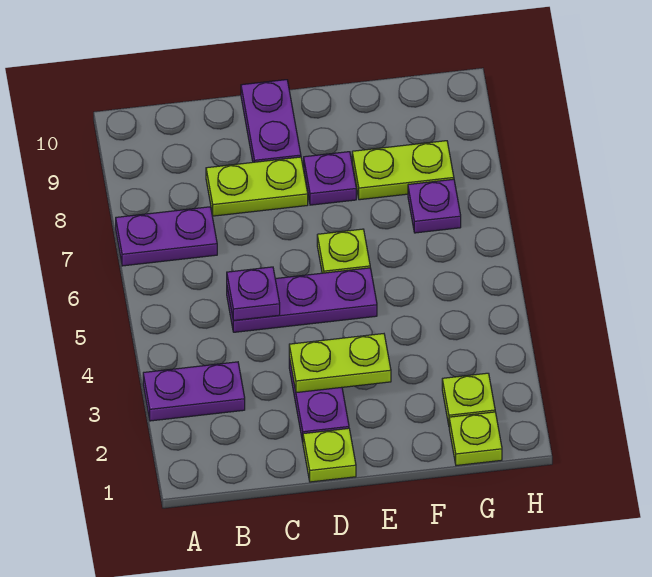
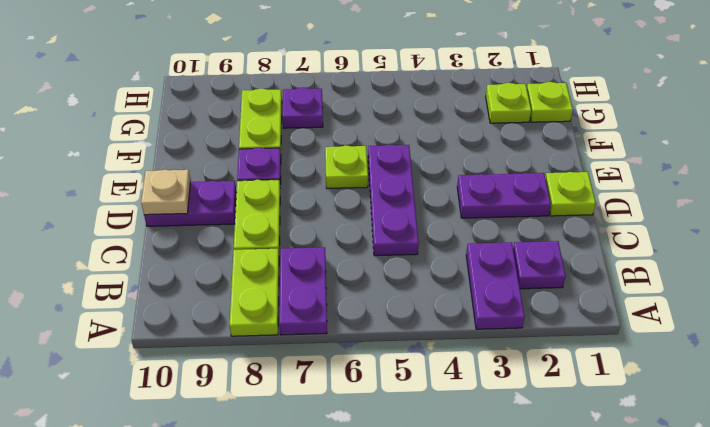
purple plate C5 level 2 -> purple plate B2 level 1
lime plate D3:E3 level 2 -> lime plate A8:B8 level 1
none -> tan plate D10 level 2

